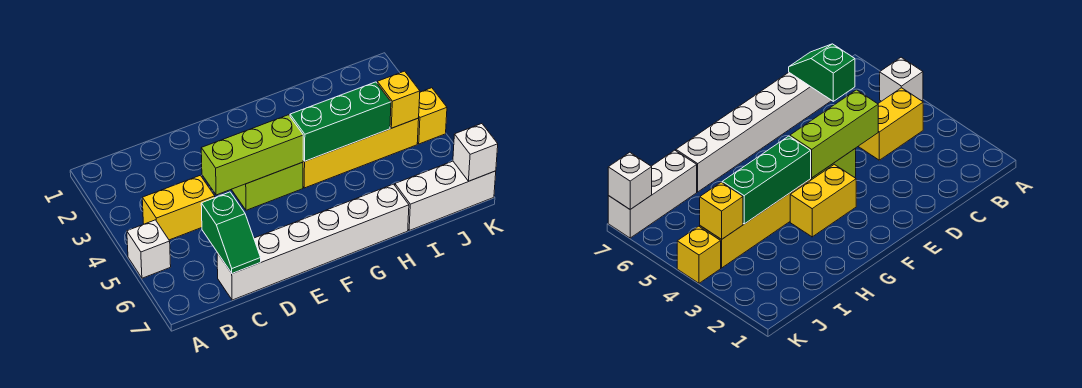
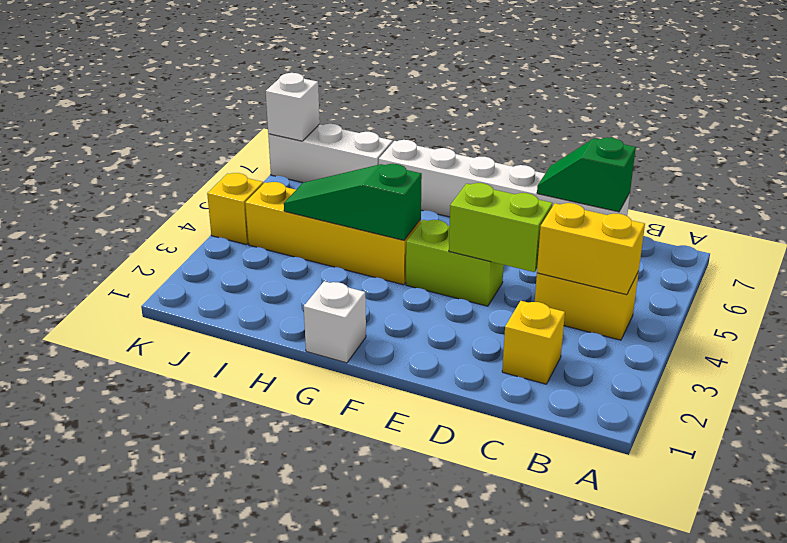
white brick A5 level 1 -> white brick G1 level 1
green slope C6:C7 level 2 top 6 -> green slope C7:D7 level 2 top C
lime brick D4:F4 level 2 -> lime brick D4:E4 level 2
yellow brick F3:G3 level 1 -> yellow brick B4:C4 level 2
green brick G4:I4 level 2 -> green slope G4:I4 level 2 top G
yellow brick J4 level 2 -> yellow brick C2 level 1

